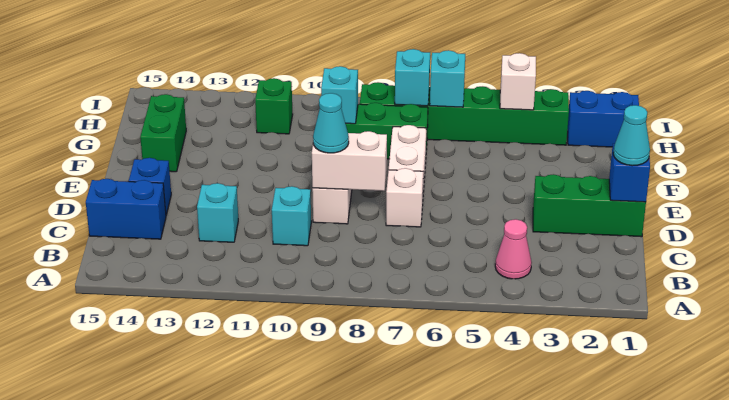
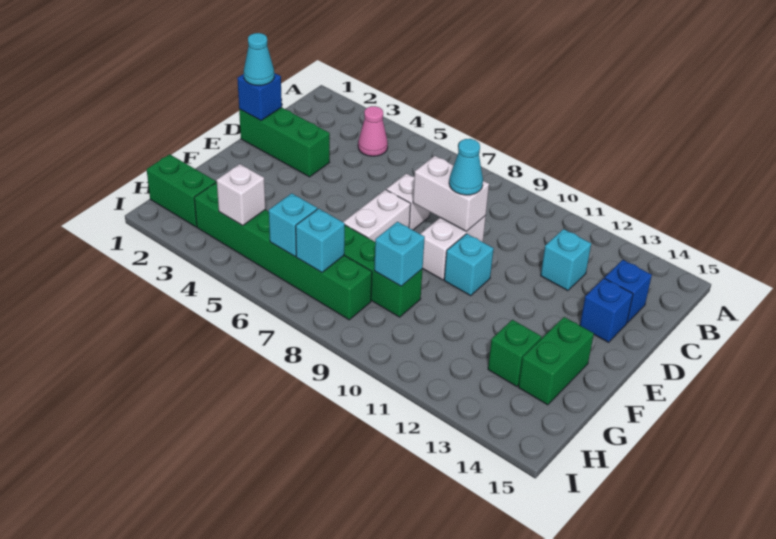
cyan brick C10 level 1 -> cyan brick E10 level 1
blue brick C14:C15 level 1 -> blue brick C14 level 1
blue brick H1:H2 level 1 -> green brick H1:H2 level 1
green brick H11 level 1 -> green brick G13 level 1

